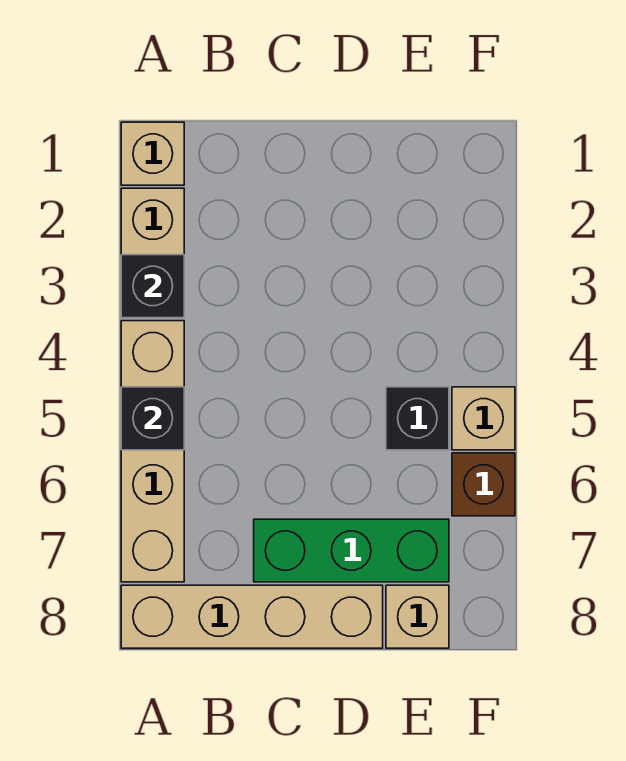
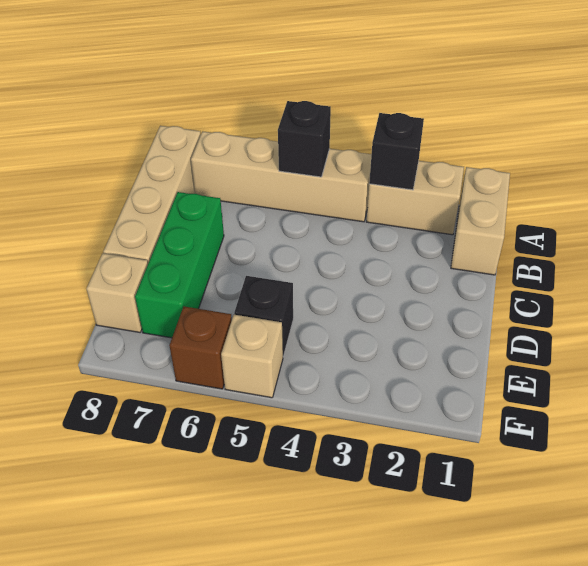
tan brick A1 level 1 -> tan brick A1:B1 level 1

